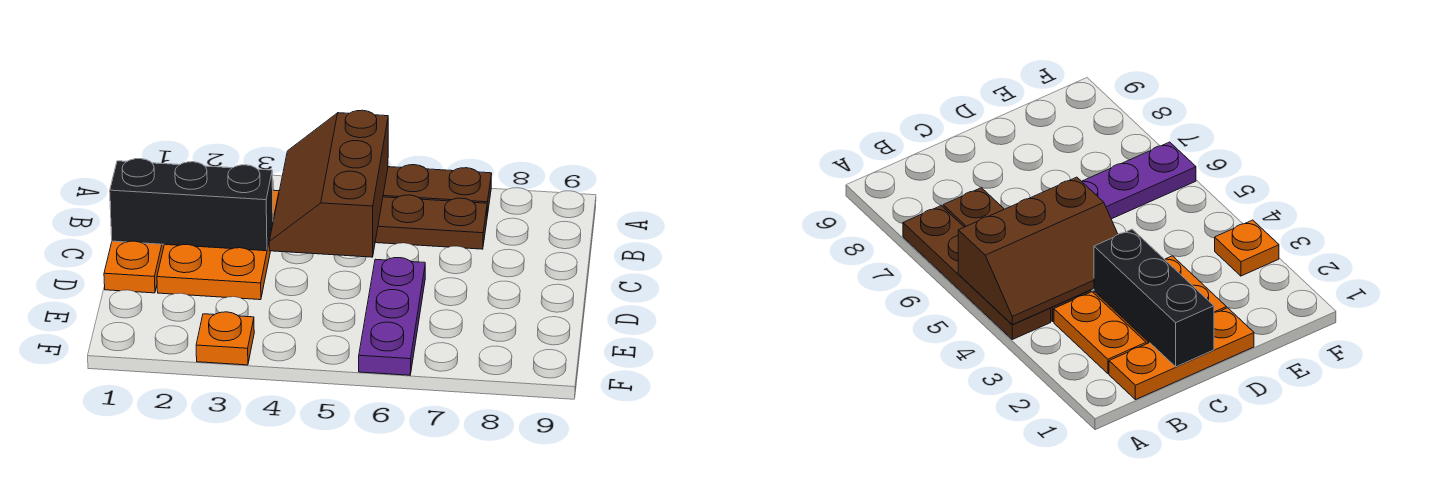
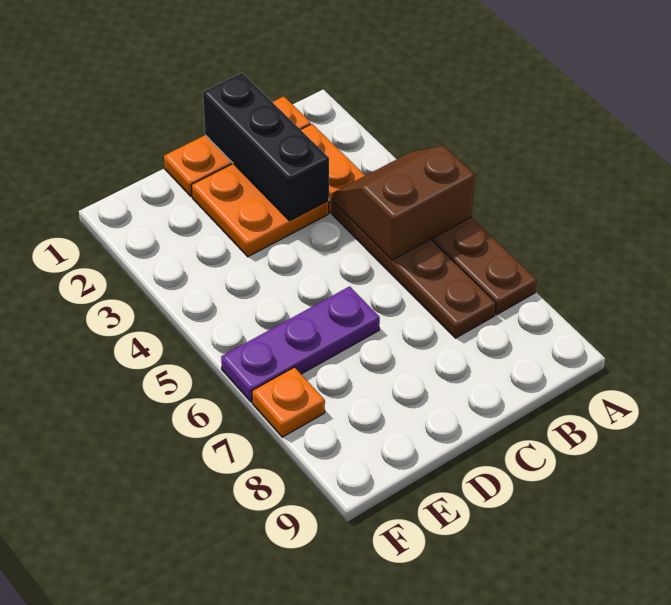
brown slope A4:C5 level 2 top 5 -> brown slope A4:B5 level 2 top 5
orange plate F3 level 1 -> orange plate F7 level 1

